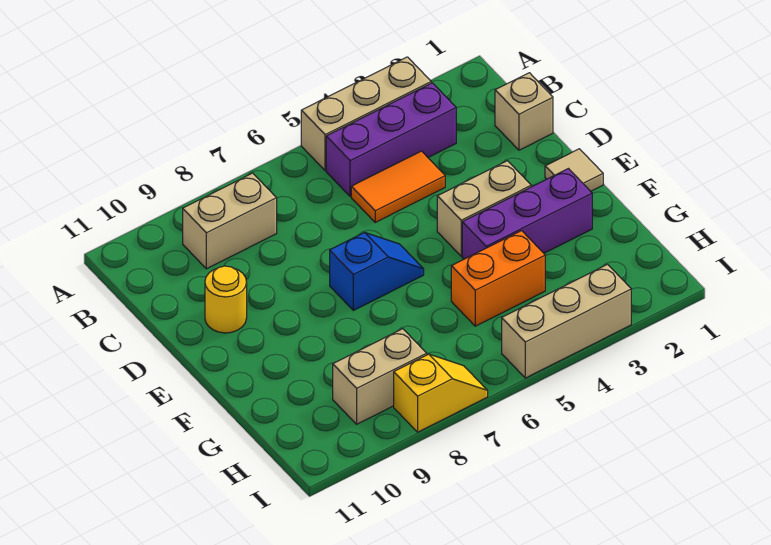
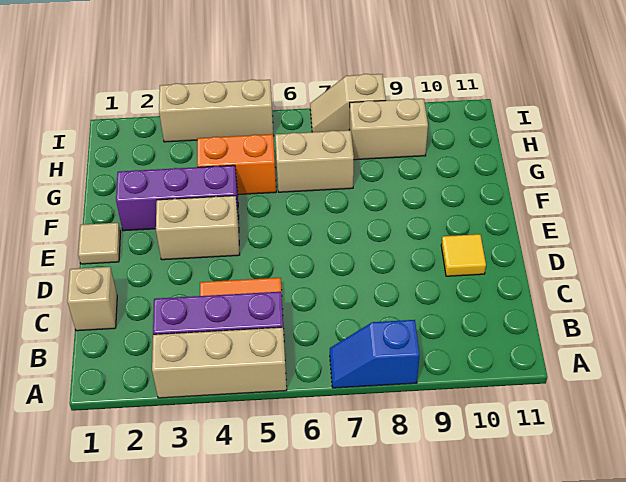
tan brick B8:B9 level 1 -> tan brick G6:G7 level 1
yellow round brick D10 level 1 -> yellow tile D10 level 1
blue slope E6:E7 level 1 top 7 -> blue slope A7:A8 level 1 top 8
yellow slope I7:I8 level 1 top 8 -> tan slope I7:I8 level 1 top 8

